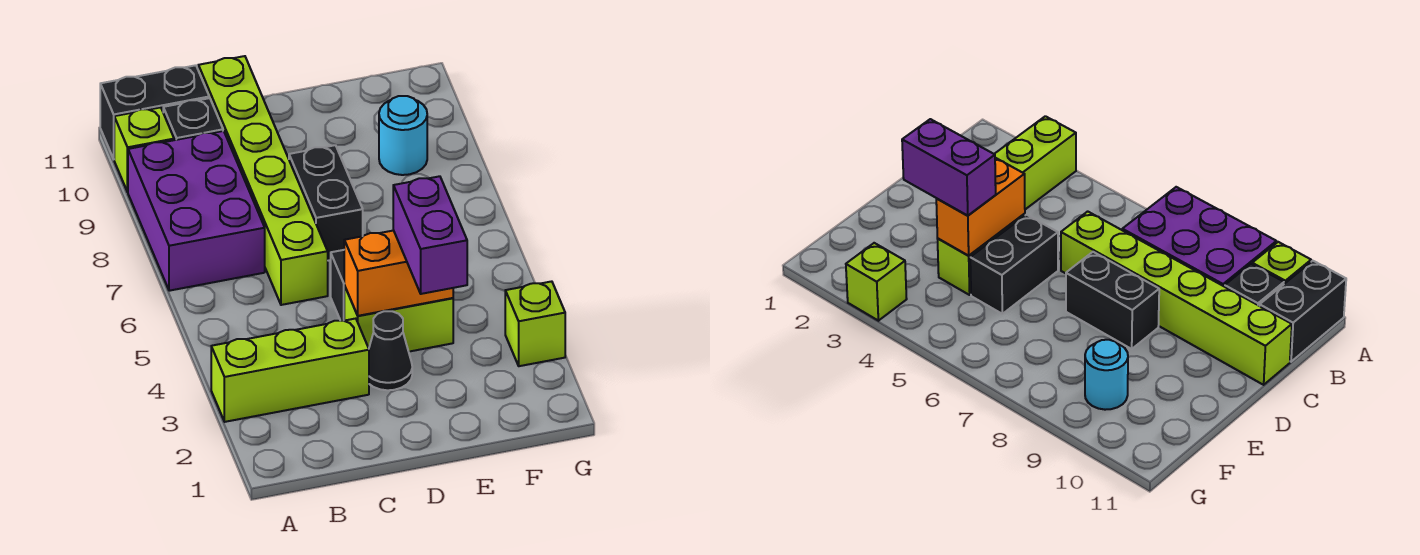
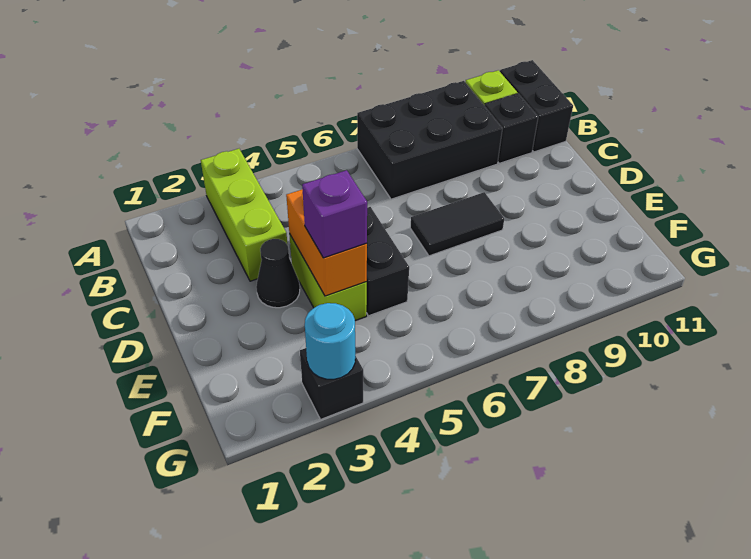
purple brick A7:B9 level 1 -> black brick A7:B9 level 1
lime brick C6:C11 level 1 -> none
black brick D7:D8 level 1 -> black tile D7:D8 level 1
purple brick E3:E4 level 3 -> purple brick E4 level 3
cyan round brick F9 level 1 -> cyan round brick G3 level 2
lime brick G3 level 1 -> black brick G3 level 1

